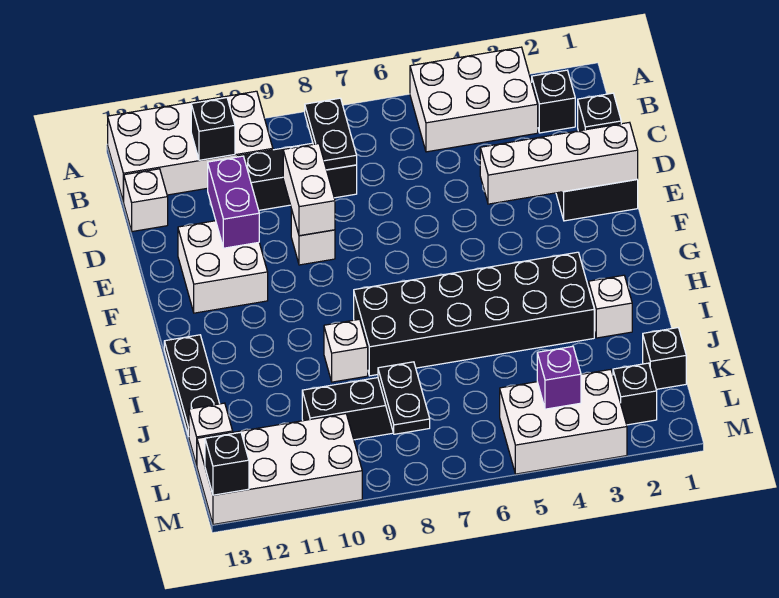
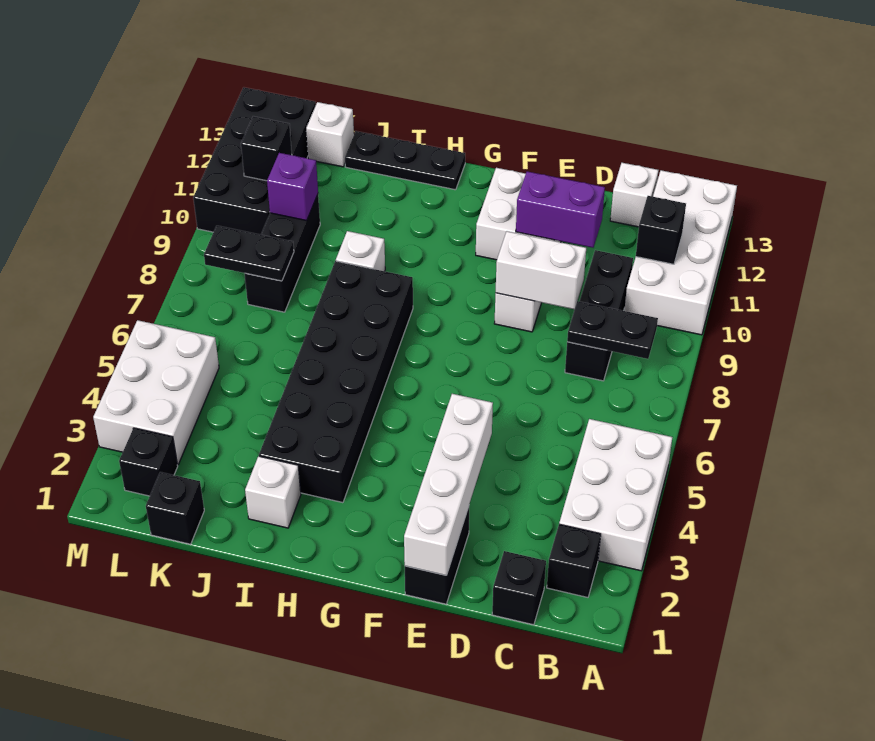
purple brick L4 level 2 -> purple brick K10 level 2
white brick L10:M13 level 1 -> black brick L10:M13 level 1
black brick M13 level 2 -> black brick L11 level 2

